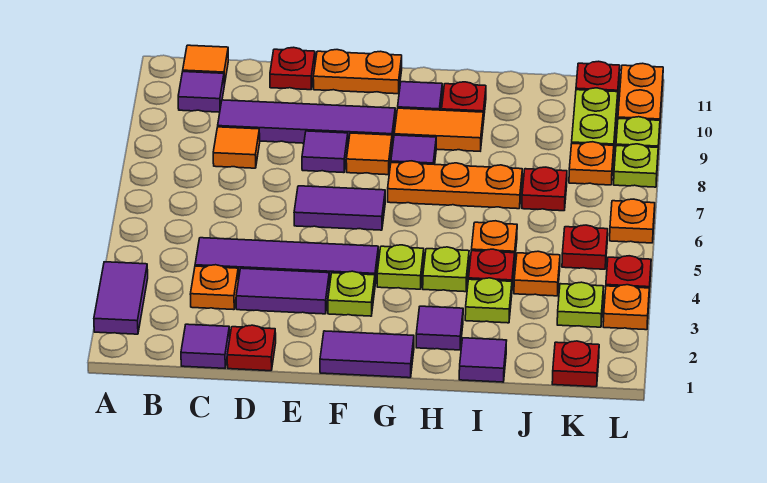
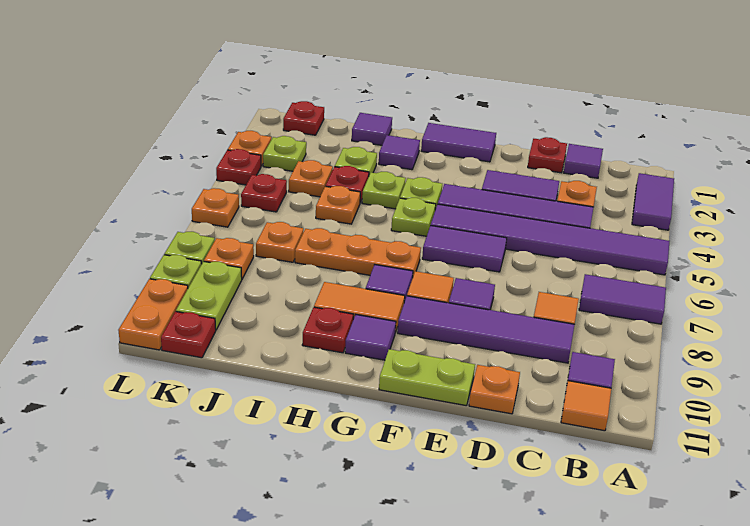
none -> purple tile A5:F5 level 1
none -> purple tile A7:B7 level 1
red plate D11 level 1 -> orange plate D11 level 1
orange plate E11:F11 level 1 -> lime plate E11:F11 level 1
lime plate F3 level 1 -> lime plate G5 level 1
red plate J7 level 1 -> orange plate J7 level 1

